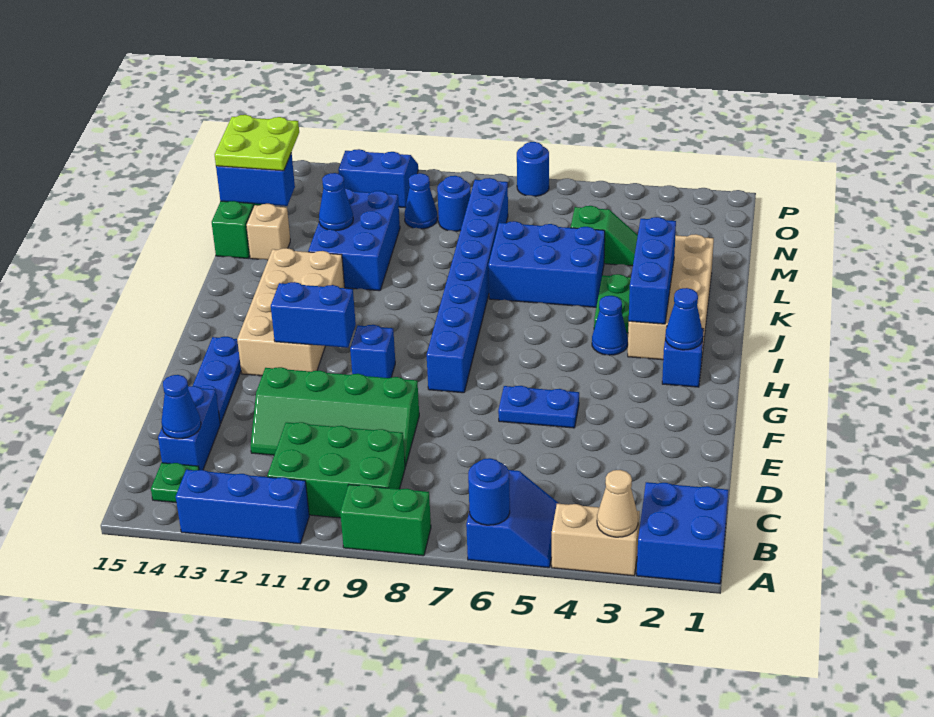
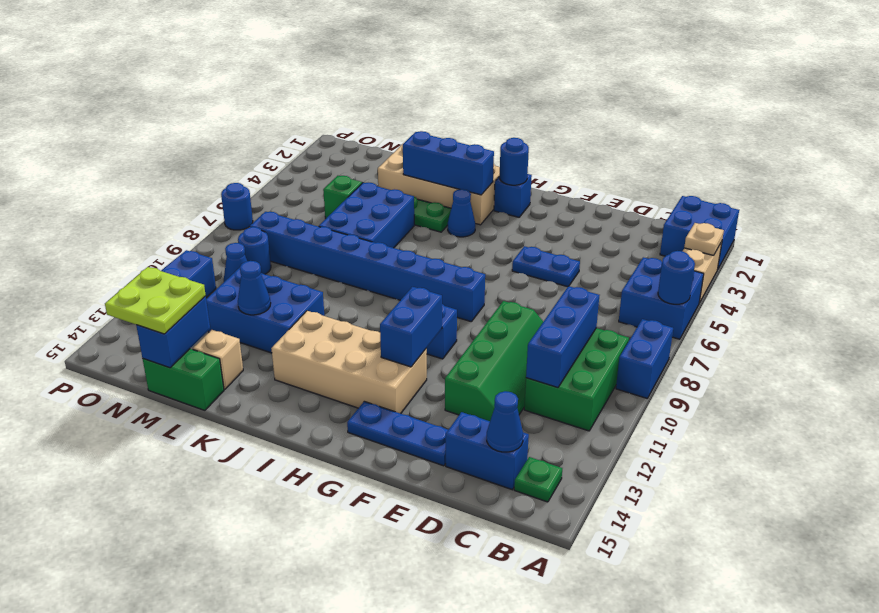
tan cone A3 level 2 -> tan plate A3 level 2
blue slope A5:B6 level 1 top 6 -> blue brick A5:B6 level 1
green brick A8:A9 level 1 -> blue brick A8:A9 level 1
blue brick A11:A13 level 1 -> blue brick C9:C11 level 2
blue plate F5:F6 level 1 -> blue plate E5:F5 level 1
blue cone H2 level 2 -> blue round brick H2 level 2

